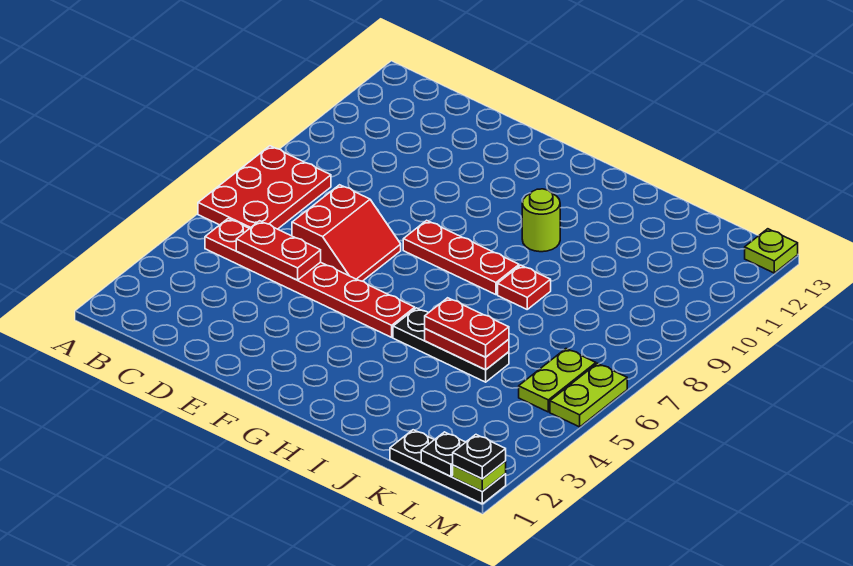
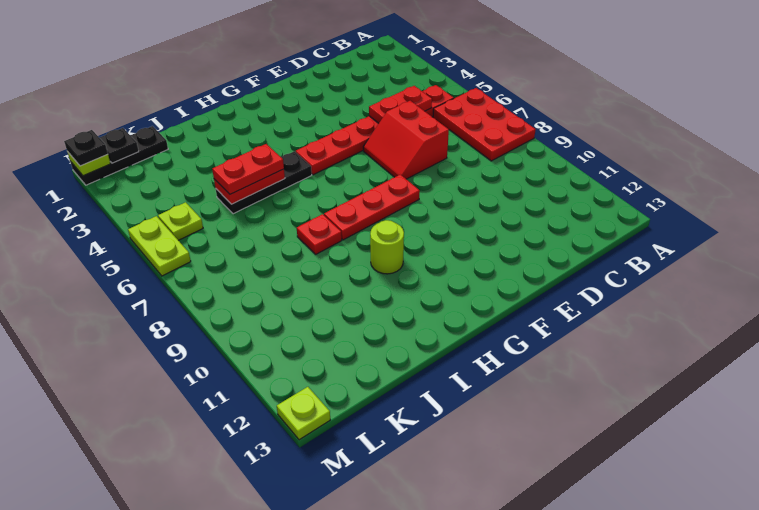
lime plate L5:L6 level 1 -> lime plate L5 level 1

